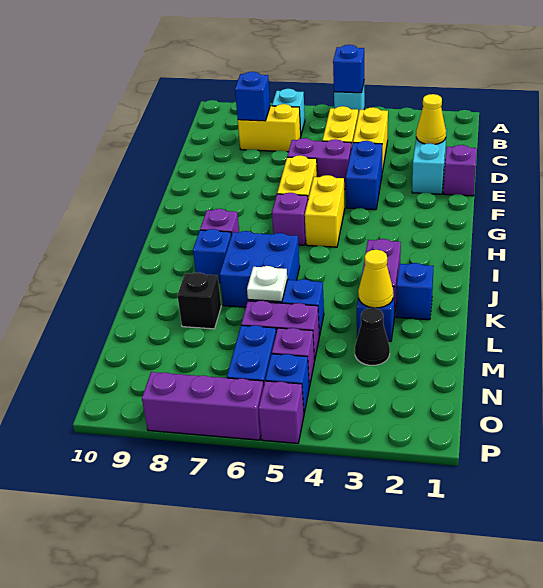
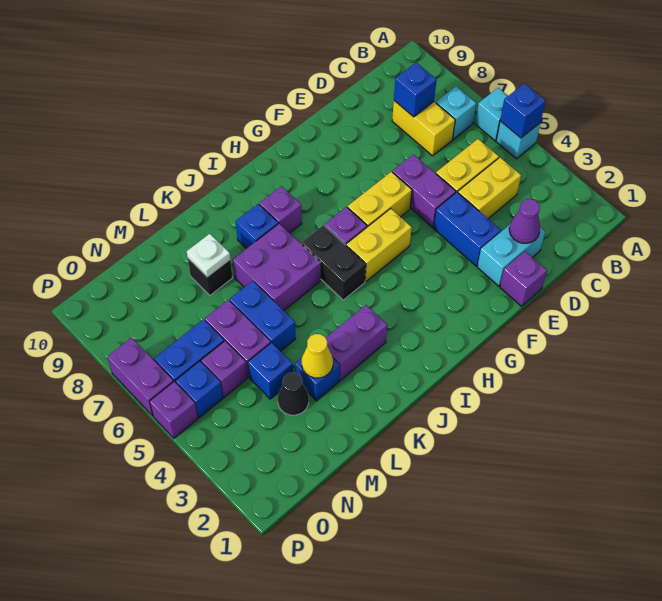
none -> cyan brick A6 level 1
yellow cone D2 level 2 -> purple cone D2 level 2
blue brick E4:F4 level 1 -> blue brick E3:E4 level 1
none -> black brick I5:I6 level 1
blue brick J6:K7 level 1 -> purple brick J6:K7 level 1
blue brick K2 level 1 -> blue brick M4 level 1
white plate L6 level 2 -> white plate L8 level 2
purple brick P6:P8 level 1 -> purple brick P6:P7 level 1

